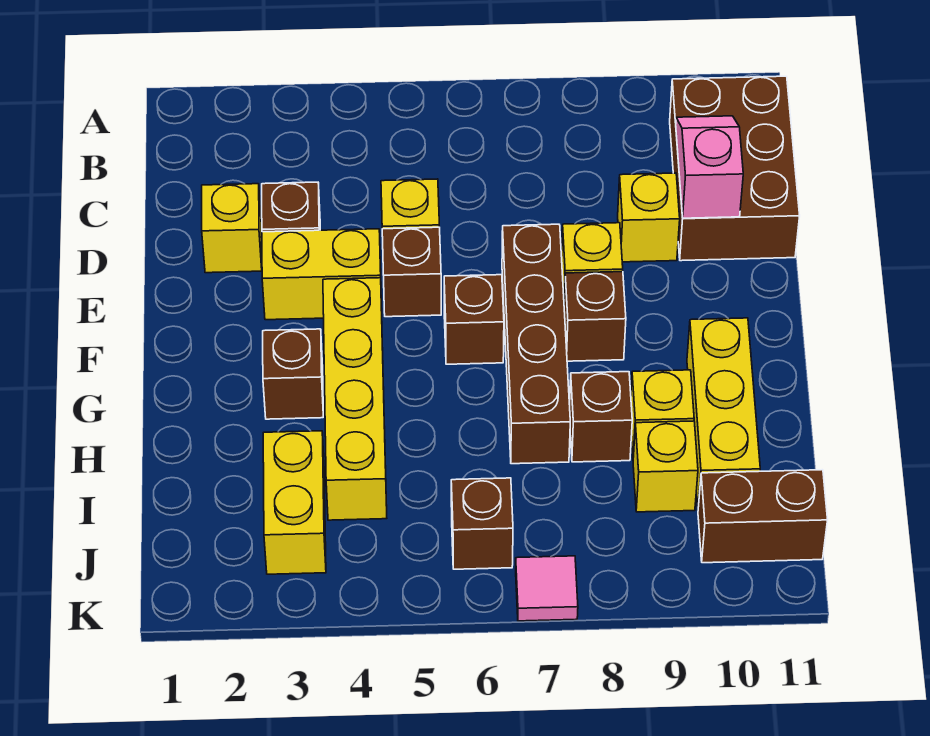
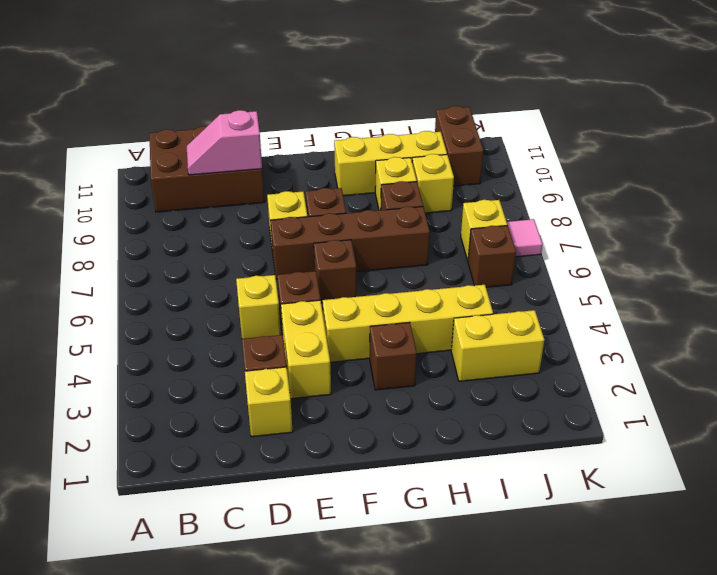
yellow brick D9 level 1 -> yellow brick J7 level 1

